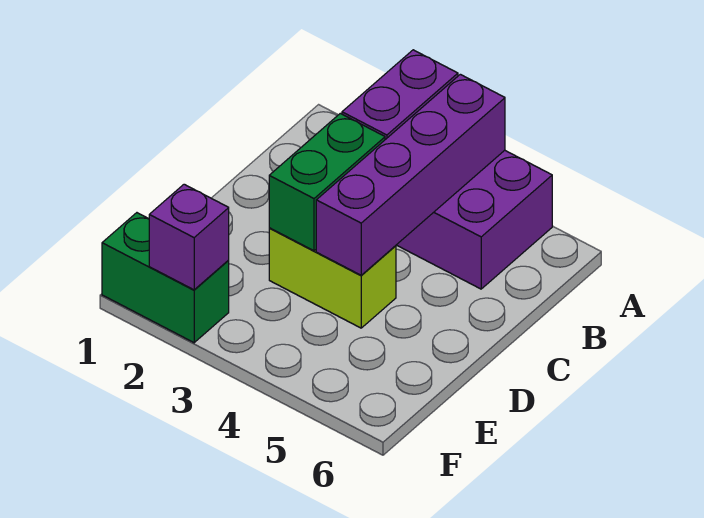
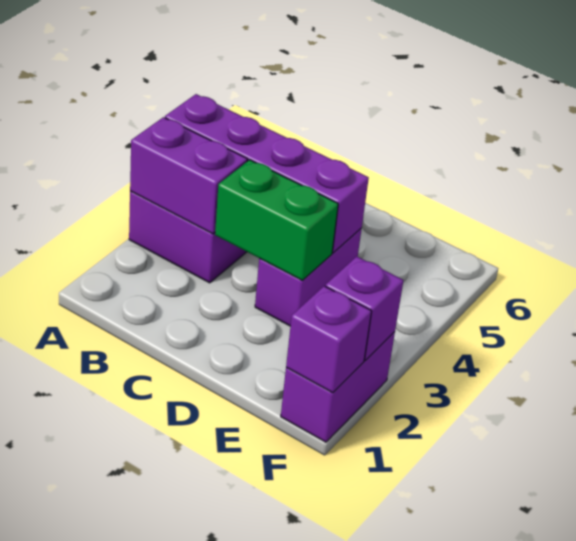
lime brick D3:D4 level 1 -> purple brick D3:D4 level 1
green brick F1:F2 level 1 -> purple brick F1:F2 level 1
none -> purple brick F1 level 2

